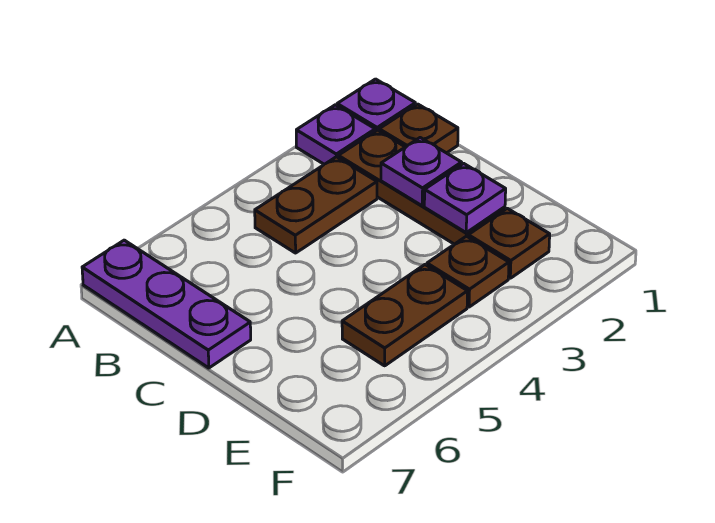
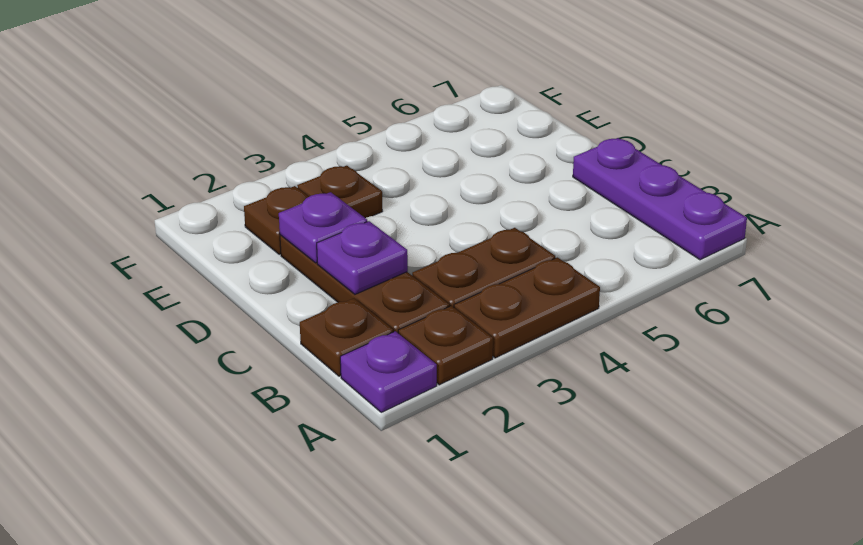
purple plate A2 level 1 -> brown plate A2 level 1
brown plate E4:E5 level 1 -> brown plate A3:A4 level 1

